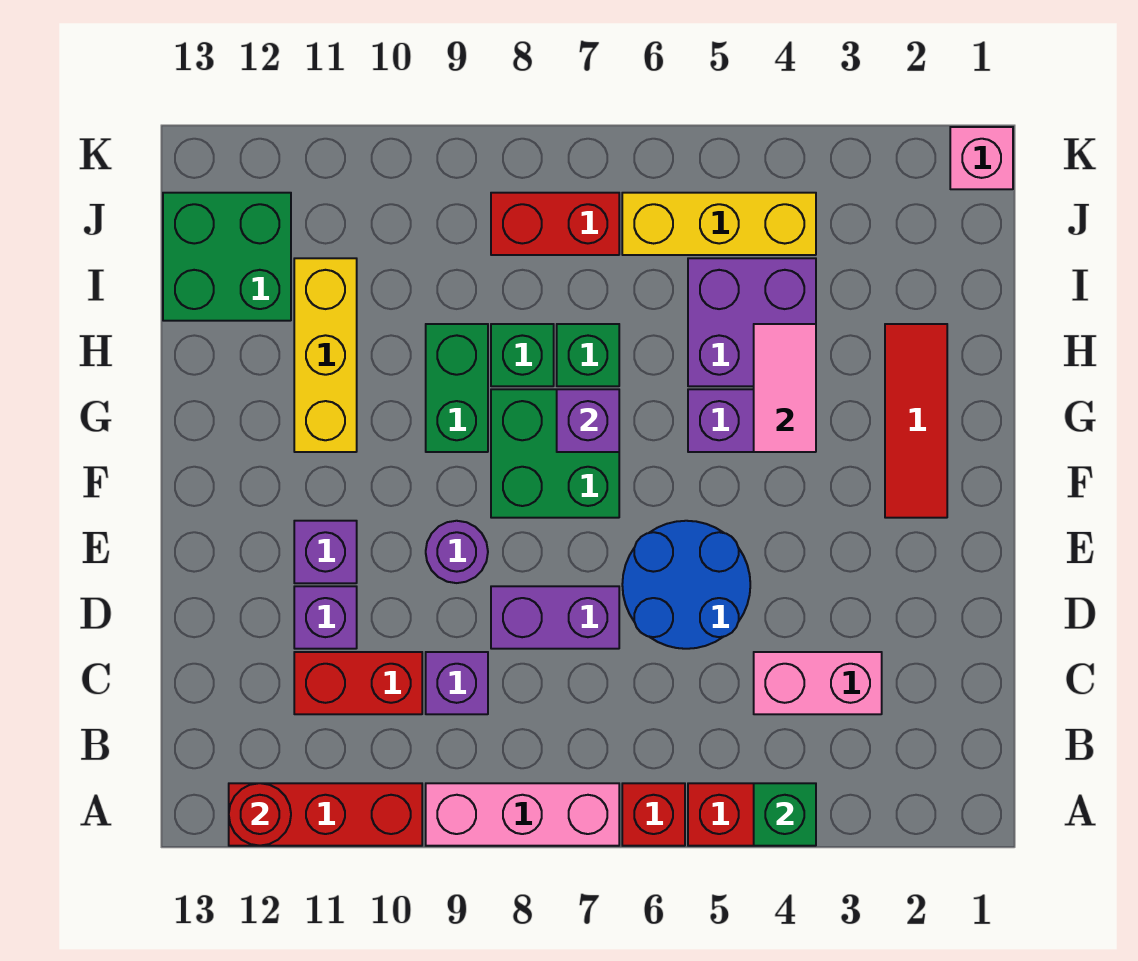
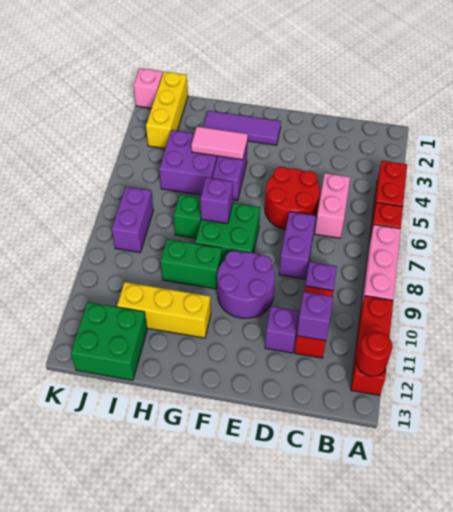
green brick A4 level 2 -> none
pink brick C3:C4 level 1 -> pink brick C5:C6 level 1
blue round brick D5:E6 level 1 -> red round brick D5:E6 level 1
purple round brick E9 level 1 -> purple round brick E9:F10 level 1
purple brick E11 level 1 -> purple brick C11 level 2
red tile F2:H2 level 1 -> purple tile F2:H2 level 1
green brick H8 level 1 -> none
yellow brick J4:J6 level 1 -> yellow brick J1:J3 level 1
red brick J7:J8 level 1 -> purple brick J7:J8 level 1

